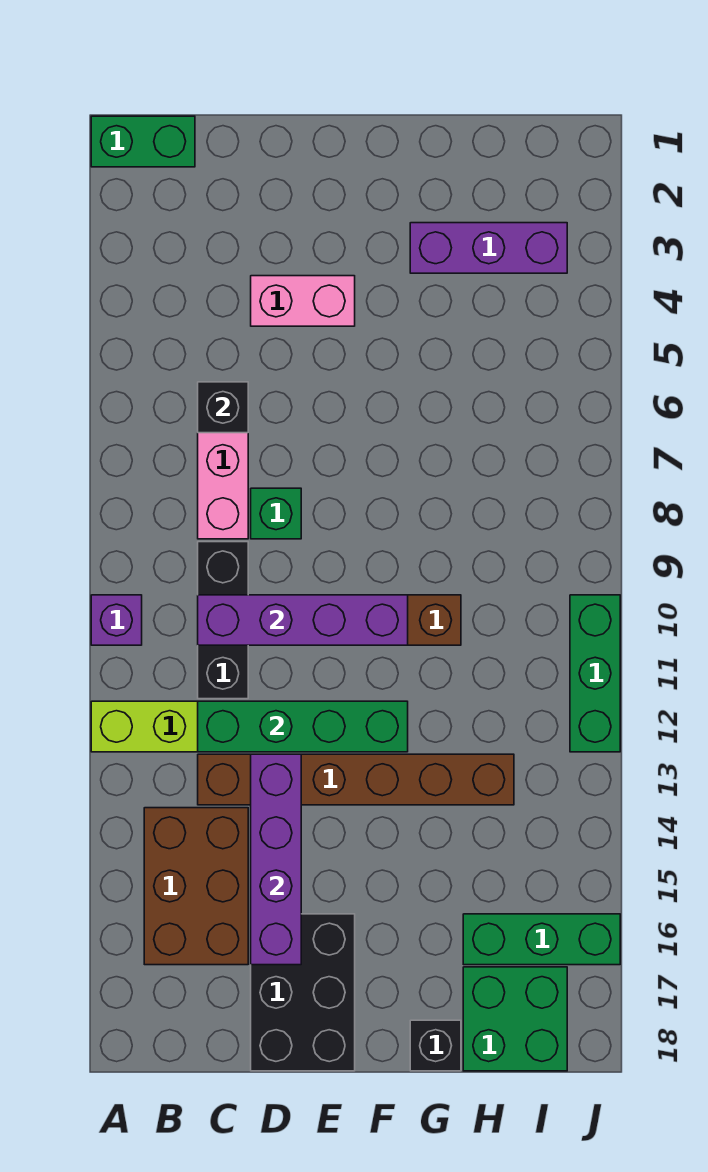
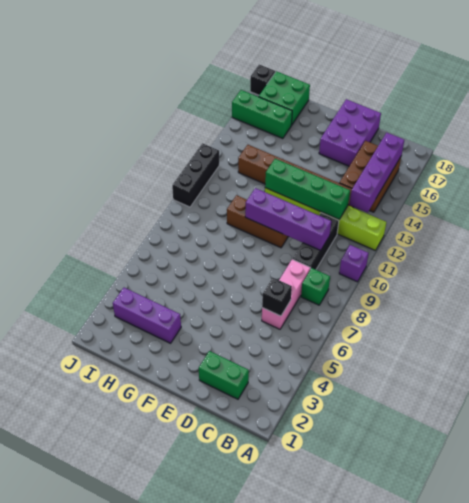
green brick A1:B1 level 1 -> green brick C2:D2 level 1
pink brick D4:E4 level 1 -> none
green brick D8 level 1 -> green brick B8 level 1
purple brick D13:D16 level 2 -> purple brick B13:B16 level 2
black brick D16:E18 level 1 -> purple brick D16:E18 level 1
black brick G18 level 1 -> black brick J18 level 1
green brick J10:J12 level 1 -> black brick J10:J12 level 1

